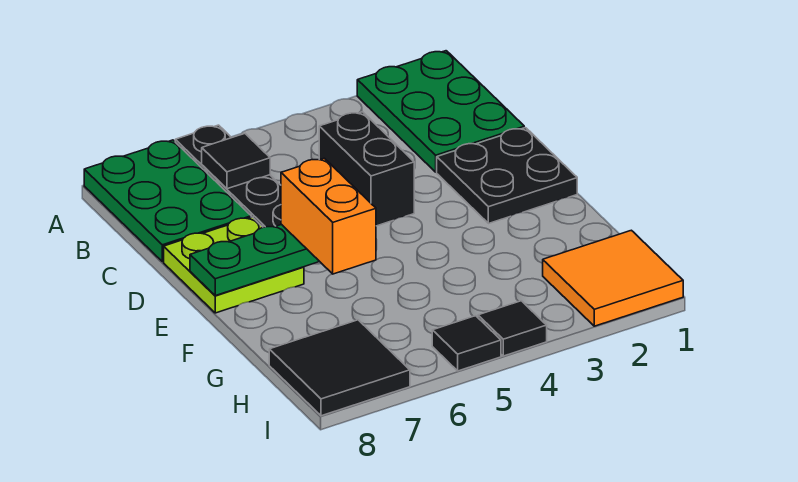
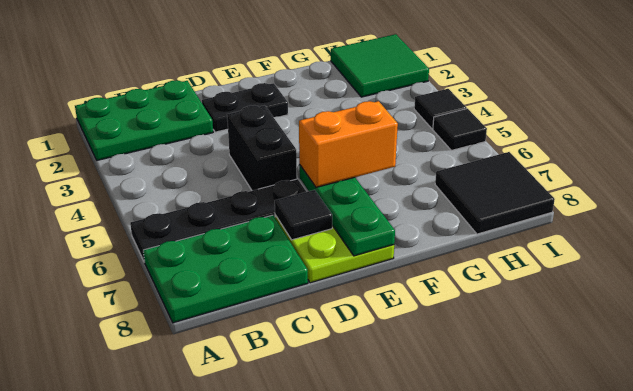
black tile B6 level 2 -> black tile D7 level 2
black brick C4:D4 level 1 -> black brick D4:D5 level 1
black plate D1:E2 level 1 -> black plate D2:E2 level 1
orange tile H1:I2 level 1 -> green tile H1:I2 level 1

